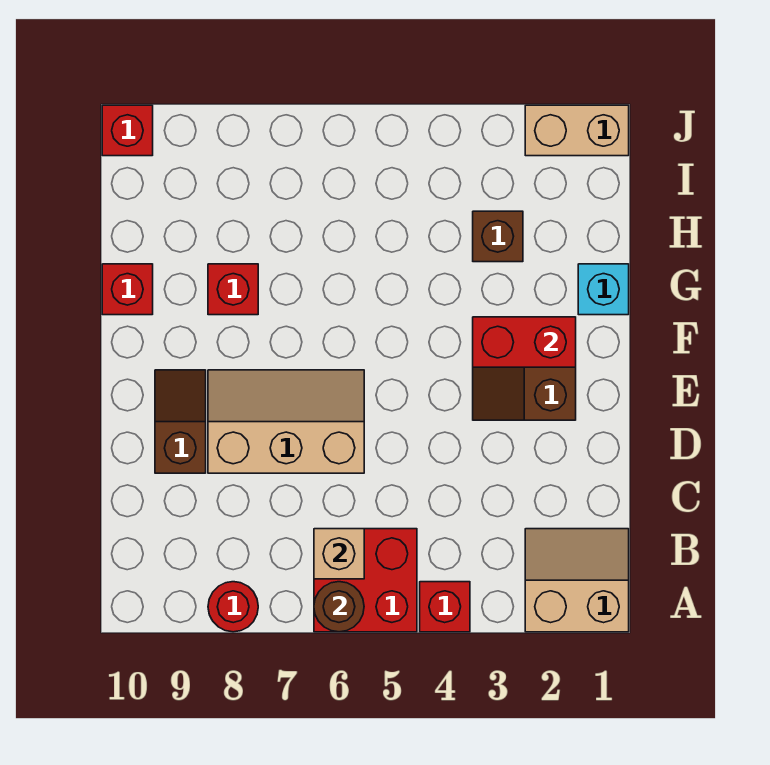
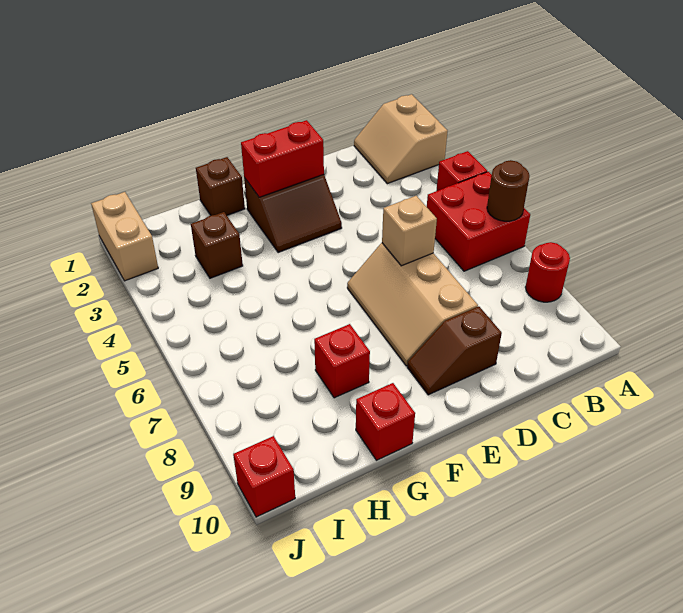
tan brick B6 level 2 -> tan brick D6 level 2
red brick F2:F3 level 2 -> red brick E2:F2 level 2
cyan brick G1 level 1 -> brown brick G1 level 1

